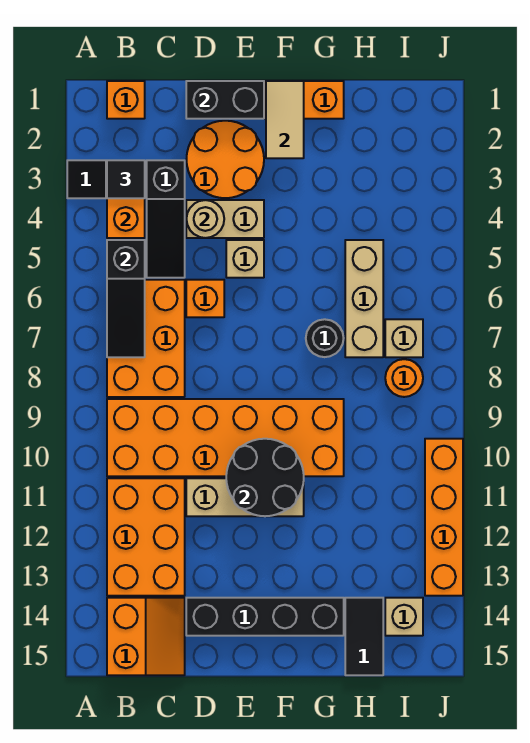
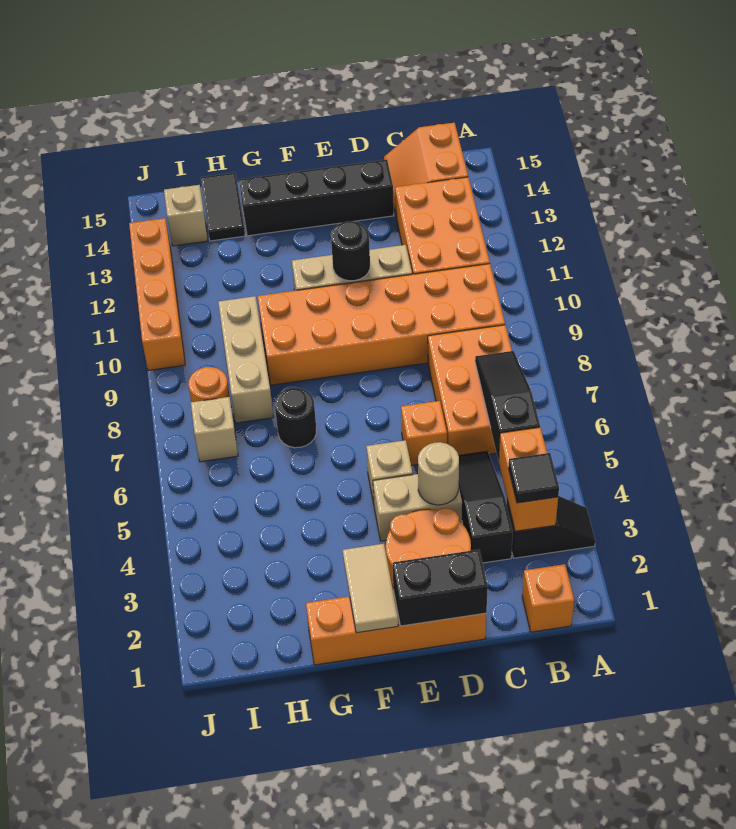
black round brick E10:F11 level 2 -> black round brick E11 level 2
tan brick H5:H7 level 1 -> tan brick H8:H10 level 1

